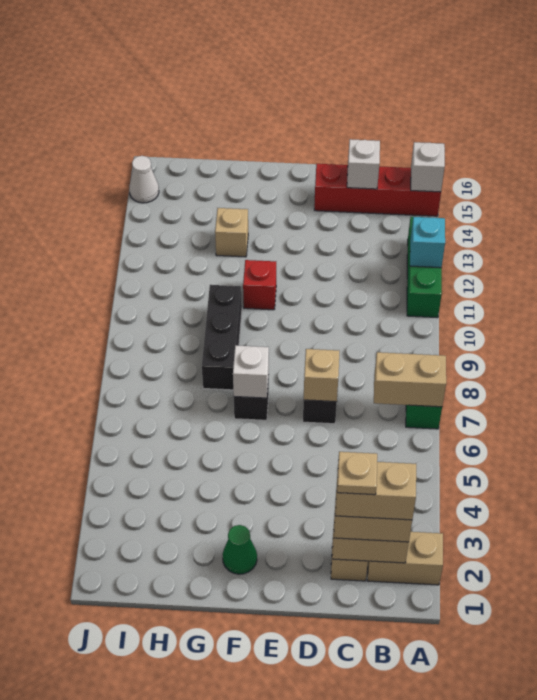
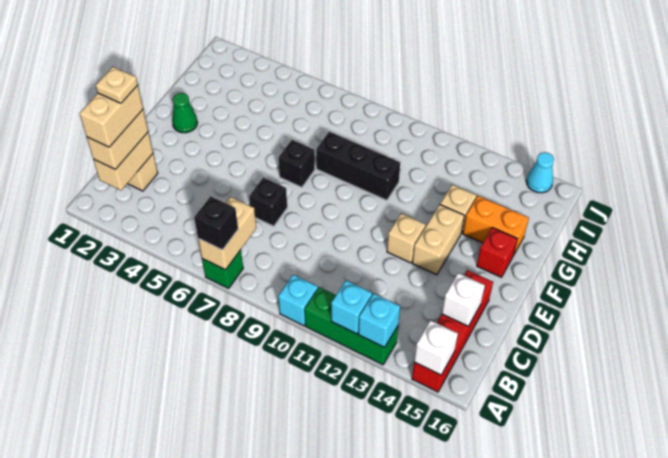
tan brick A2:B2 level 1 -> tan brick E13:F13 level 1
none -> black brick A7 level 3
none -> cyan brick A10 level 1
none -> cyan brick A13 level 2
tan brick D7 level 2 -> tan brick E12 level 1
white brick F7 level 2 -> none
red brick F11 level 1 -> red brick F15 level 1
none -> orange brick G14:G15 level 1
white cone J15 level 1 -> cyan cone J15 level 1

